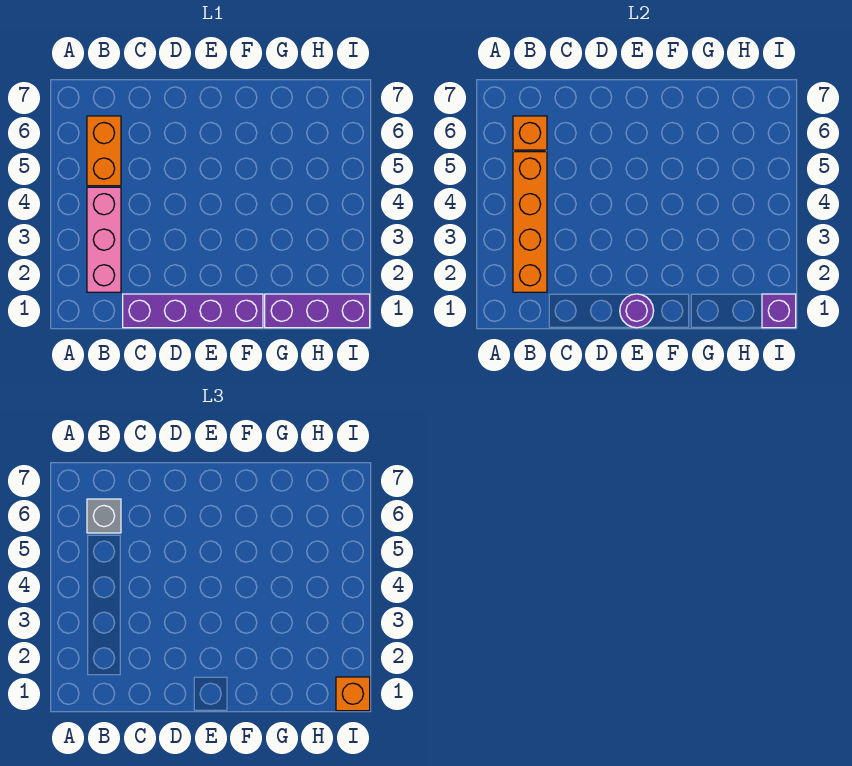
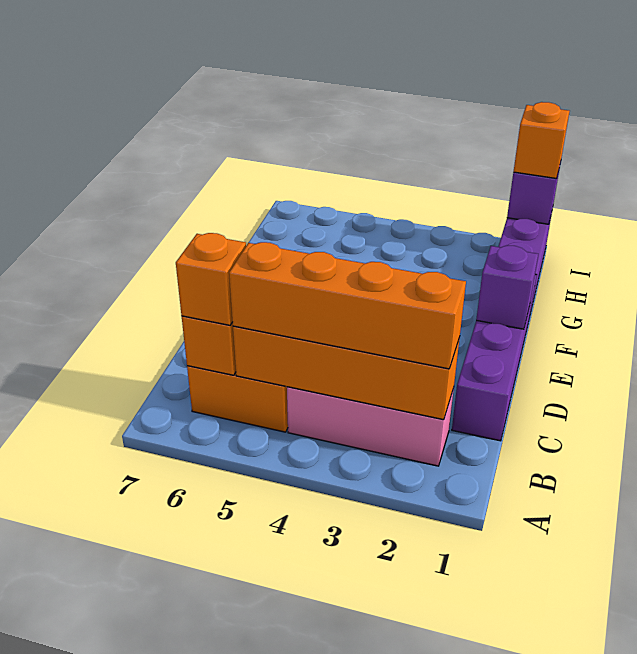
none -> orange brick B2:B5 level 3
grey brick B6 level 3 -> orange brick B6 level 3
purple round brick E1 level 2 -> purple brick E1 level 2

